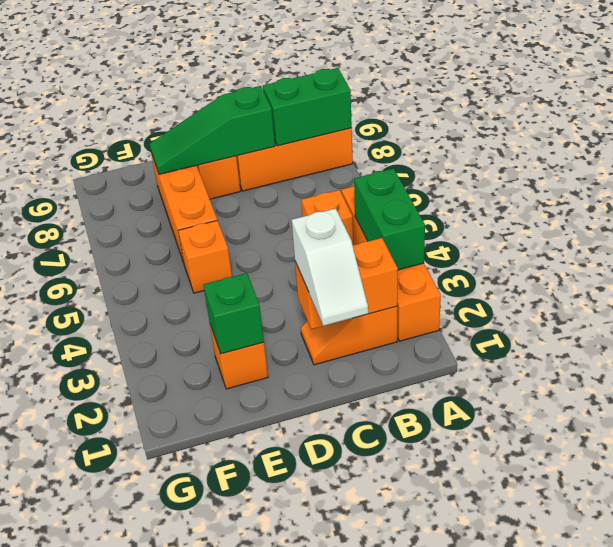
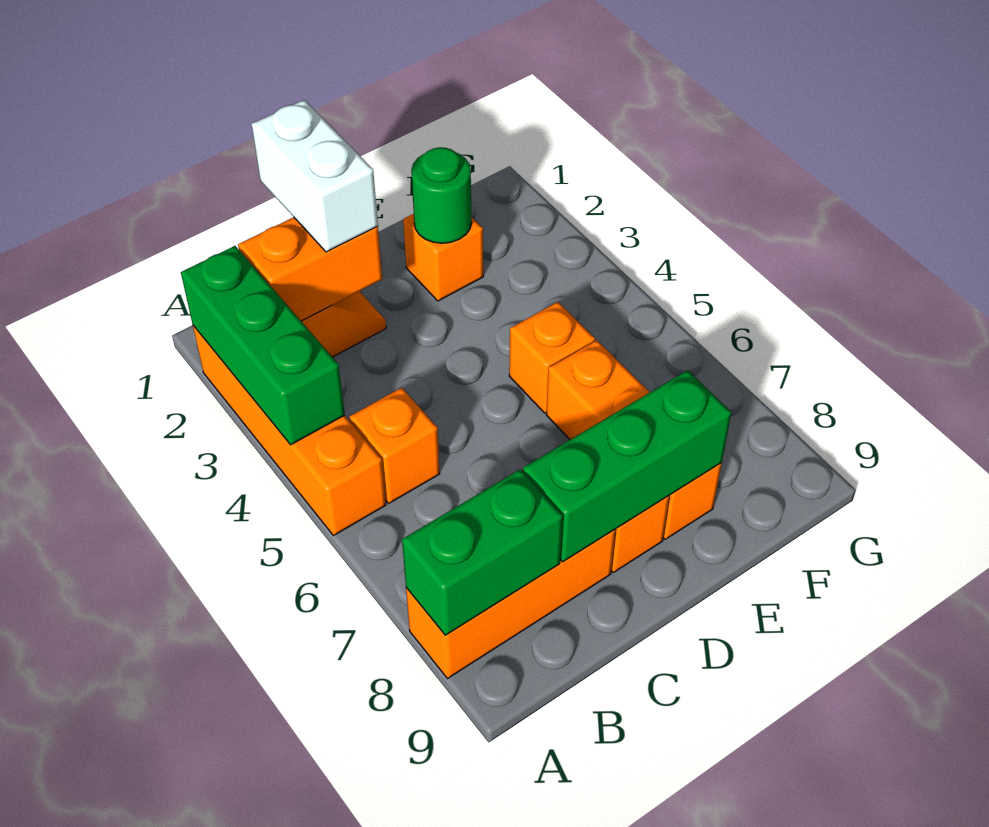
green brick A3:A4 level 2 -> green brick A2:A4 level 2
white slope C1:C2 level 3 top 2 -> white brick C1:C2 level 3
green slope C8:E8 level 2 top C -> green brick C8:E8 level 2
green brick E2 level 2 -> green round brick E2 level 2

